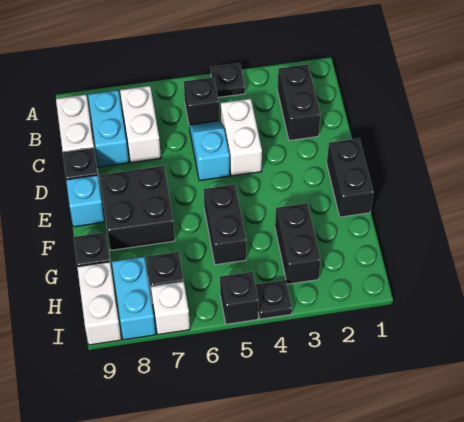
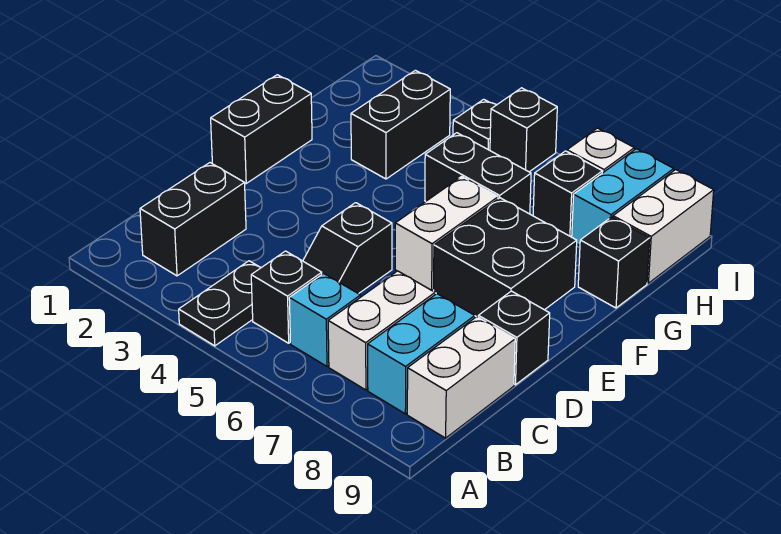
black plate A4 level 1 -> black plate A4:B4 level 1
white brick C4:D4 level 1 -> white brick E6:F6 level 1
cyan slope C5:D5 level 1 top D -> black slope C5:D5 level 1 top D
cyan brick E9 level 1 -> cyan brick B6 level 1
black brick F5:G5 level 1 -> black brick G5:G6 level 1

